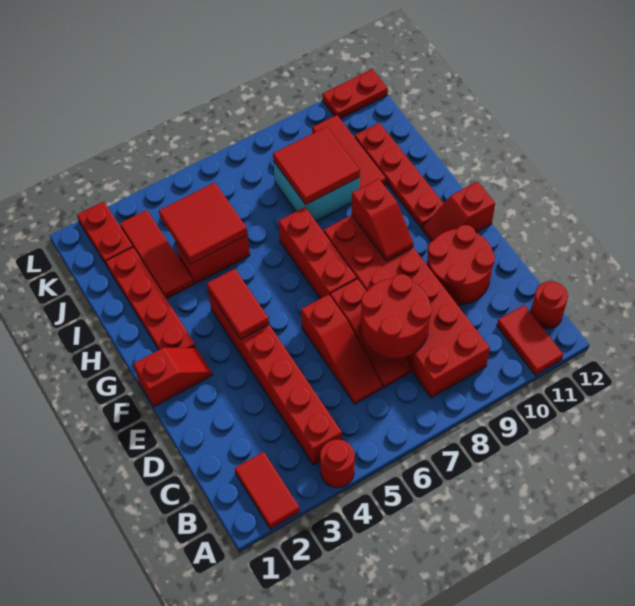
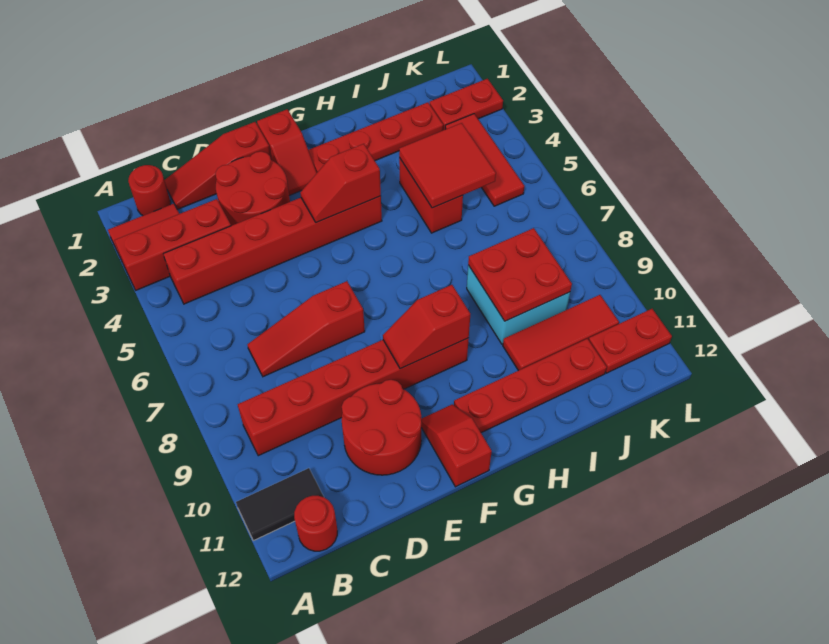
red round brick A4 level 1 -> red round brick B1 level 1
red tile A11:B11 level 1 -> black tile A11:B11 level 1
red brick B8:G9 level 1 -> red brick B9:G9 level 1
red slope C6:E6 level 1 top E -> red slope C1:E1 level 1 top E
red round brick C7:D8 level 2 -> red round brick D2:E3 level 1
red tile F4:G4 level 2 -> red slope F4:G4 level 2 top G
red brick F7:H7 level 1 -> red brick A3:C3 level 1
red tile I3:K3 level 1 -> red tile K3:K5 level 1
red tile I8:J9 level 2 -> red plate I8:J9 level 2
red plate L11:L12 level 1 -> red plate K11:L11 level 1

